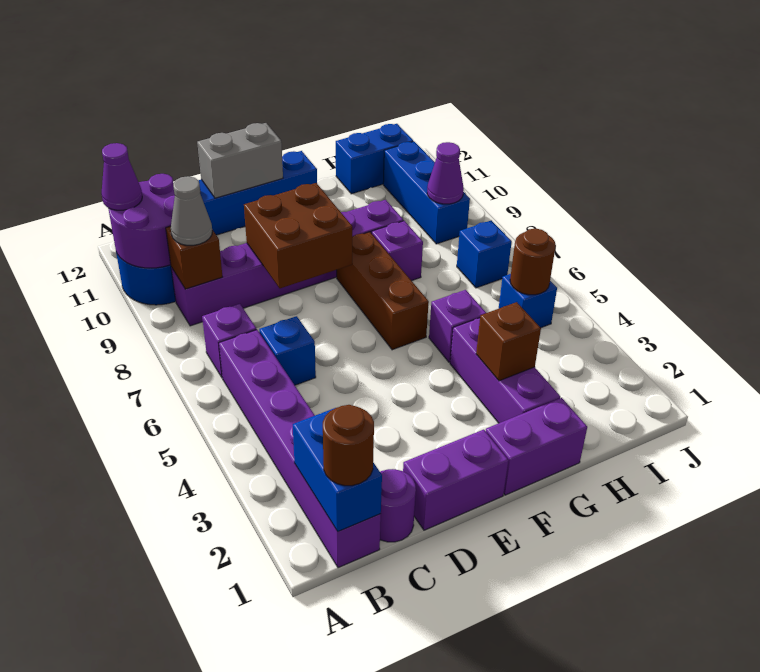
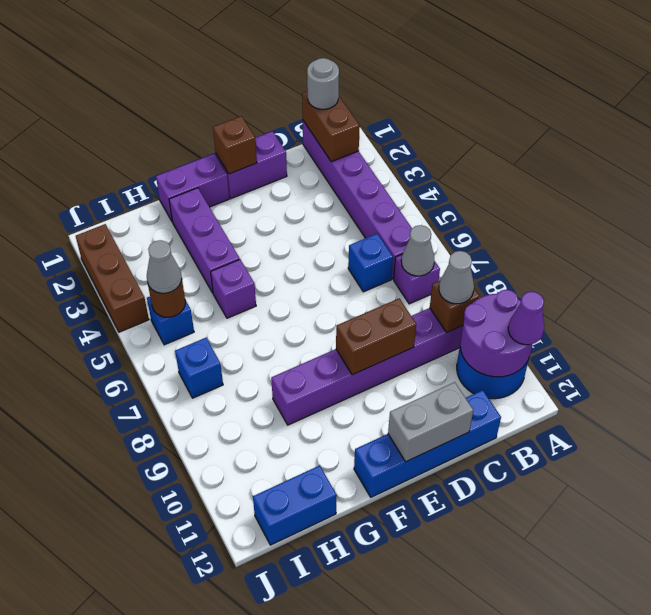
blue brick B1:B2 level 2 -> brown brick B1:B2 level 2
brown round brick B1 level 3 -> grey round brick B1 level 3
none -> grey cone B7 level 2
purple round brick C1 level 1 -> none
brown brick D8:E9 level 2 -> brown brick D9:E9 level 2
brown brick F6:F8 level 1 -> brown brick J2:J4 level 1
brown brick G3 level 2 -> brown brick E1 level 2
purple brick G8 level 1 -> none
none -> grey cone I5 level 3
blue brick I9:I11 level 1 -> none
purple cone I9 level 2 -> none

